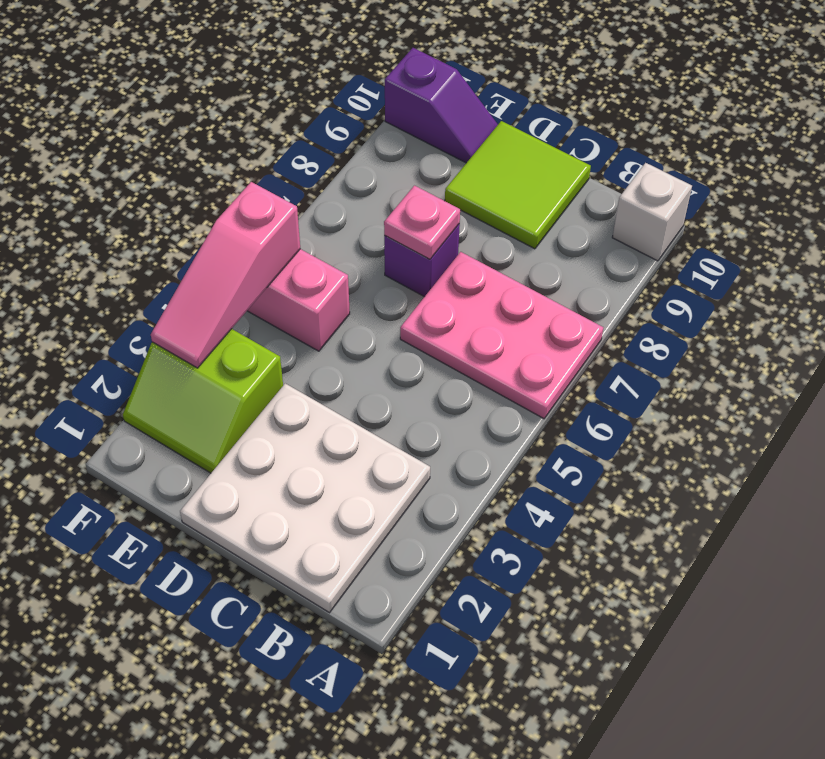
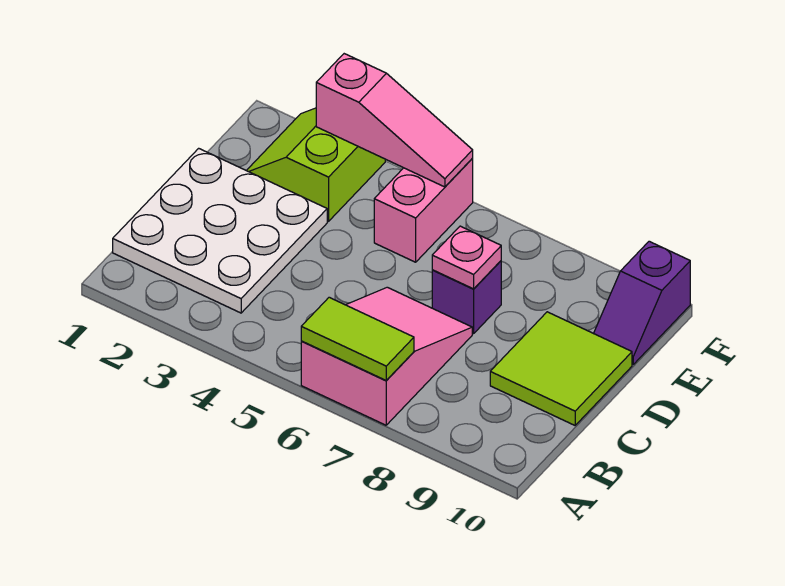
pink plate A6:C7 level 1 -> pink slope A6:C7 level 1 top A
none -> lime tile A6:A7 level 2
white brick A10 level 1 -> none
pink slope F3:F5 level 2 top 5 -> pink slope F3:F5 level 2 top 3

